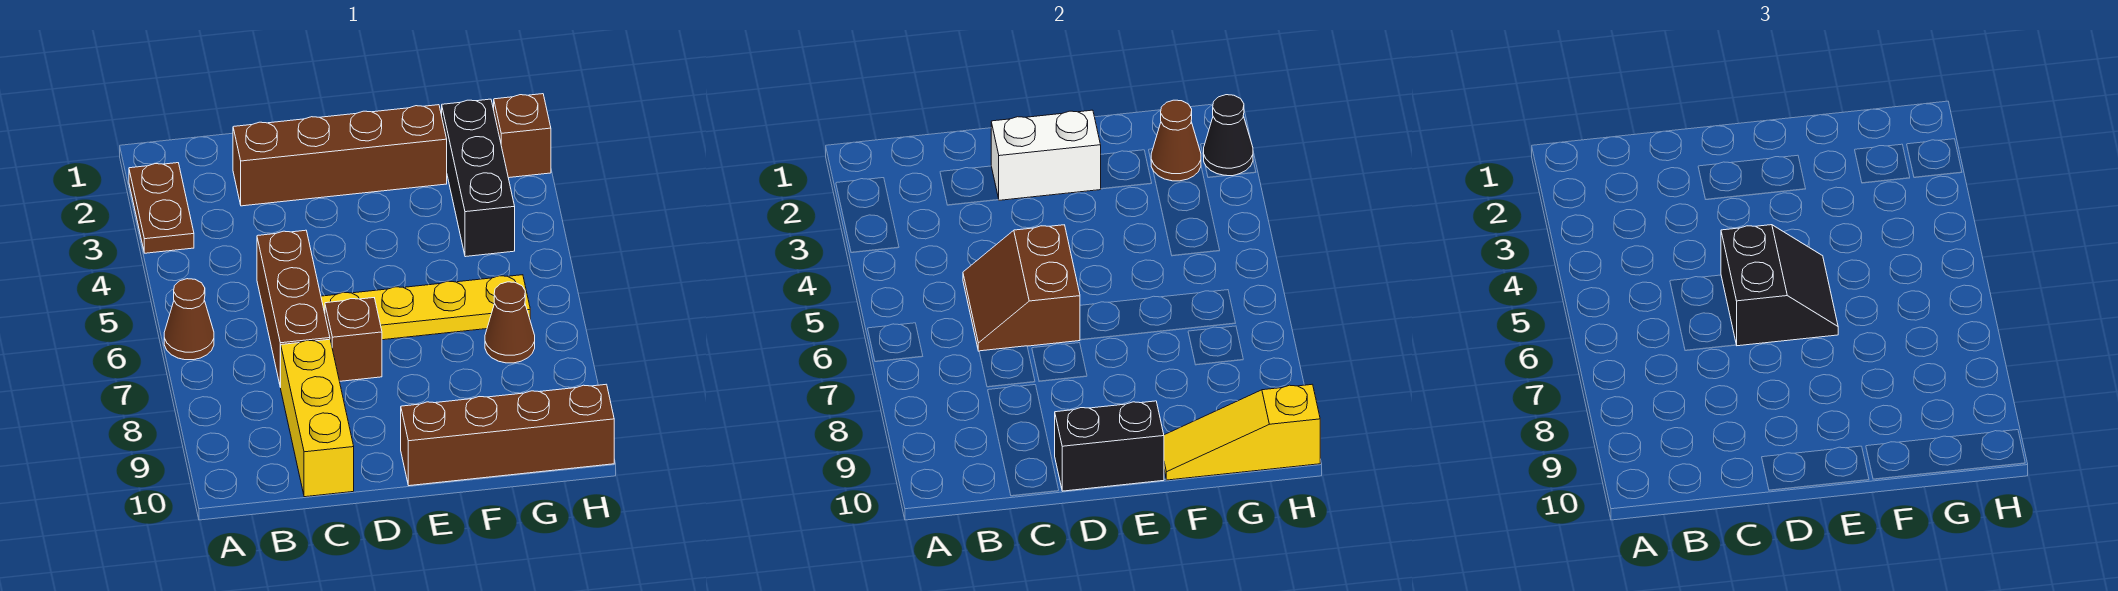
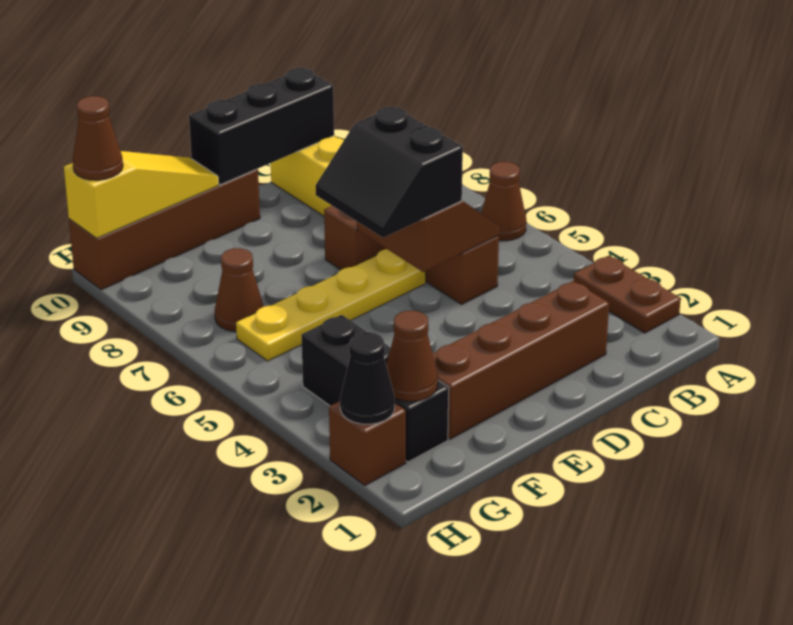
white brick D2:E2 level 2 -> none
black brick D10:E10 level 2 -> black brick C10:E10 level 2
none -> brown cone H10 level 3

